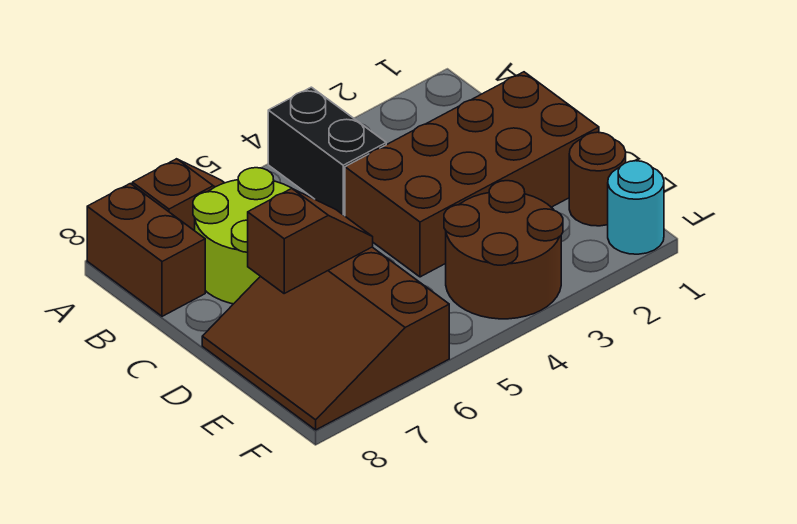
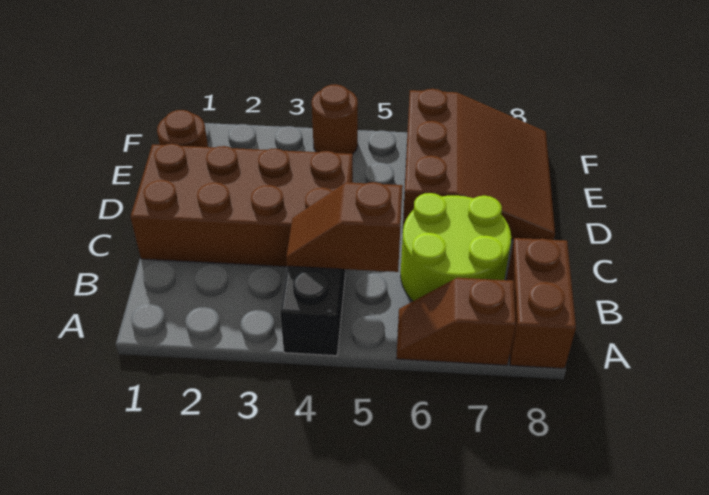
brown slope D6:D7 level 2 top 7 -> brown slope B4:B5 level 2 top 5
brown round brick E3:F4 level 1 -> brown round brick F4 level 1
cyan round brick F1 level 1 -> none

